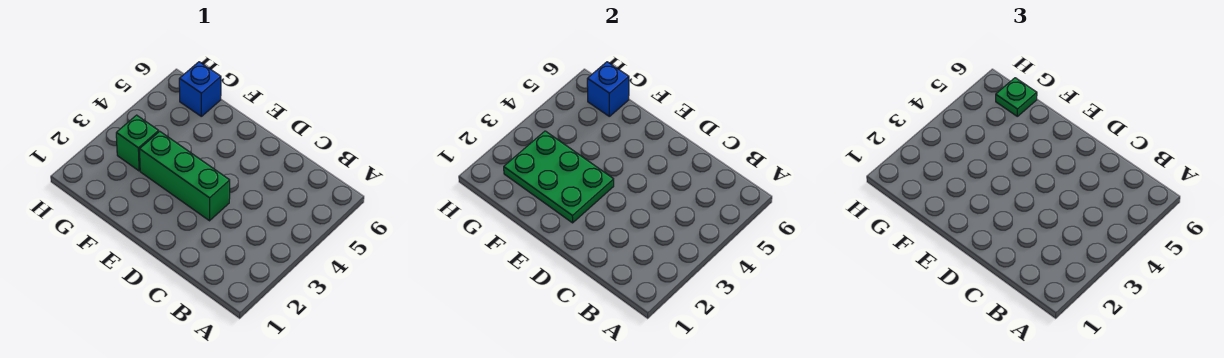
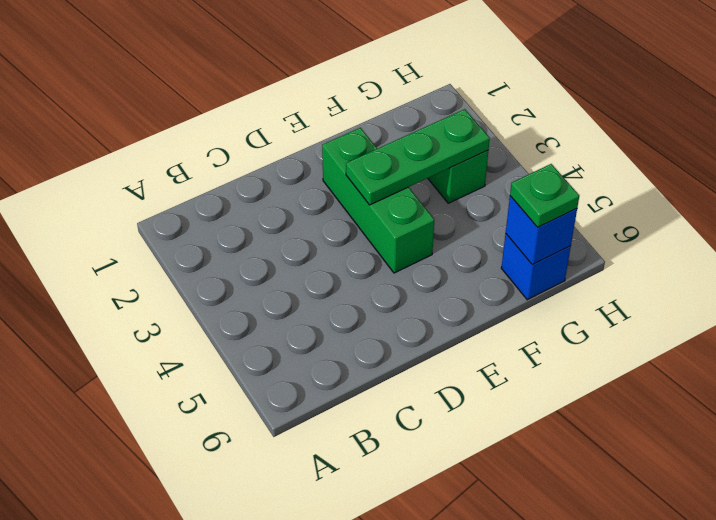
green brick D3:F3 level 1 -> green brick E2:E4 level 1
green plate E2:G3 level 2 -> green plate E3:G3 level 2

